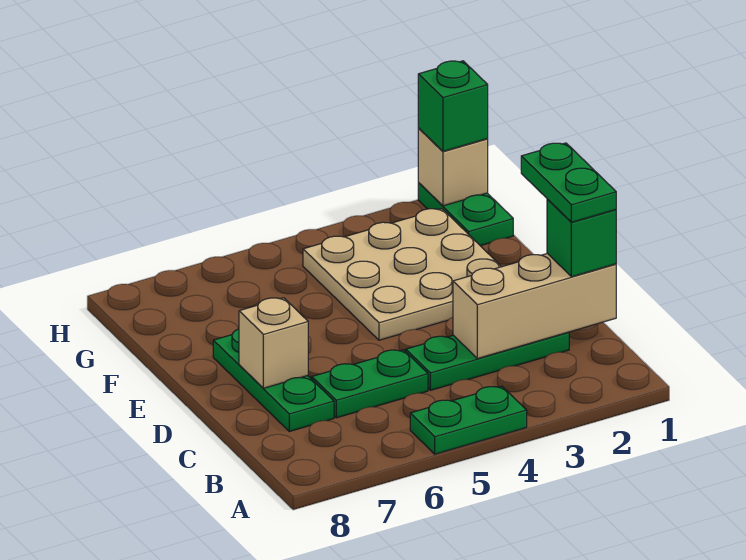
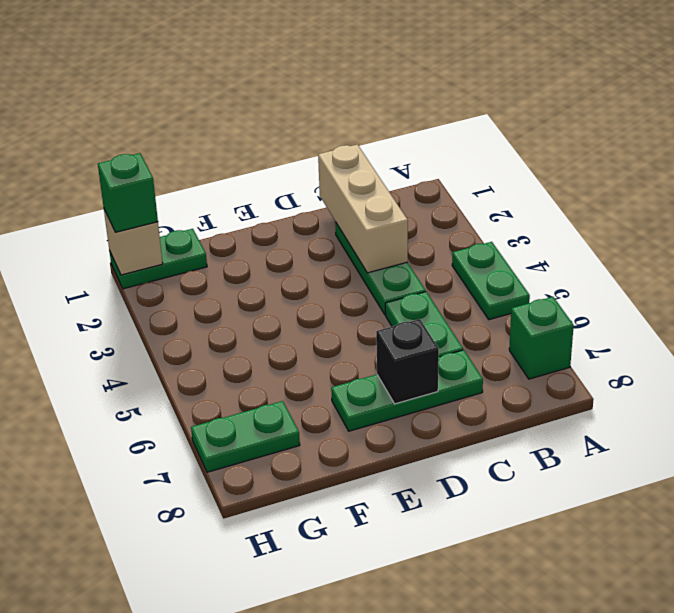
green brick C1 level 3 -> green brick A7 level 1
green plate C1:D1 level 4 -> green plate G7:H7 level 1
tan brick D7 level 2 -> black brick D7 level 2
tan plate E2:G4 level 1 -> none

